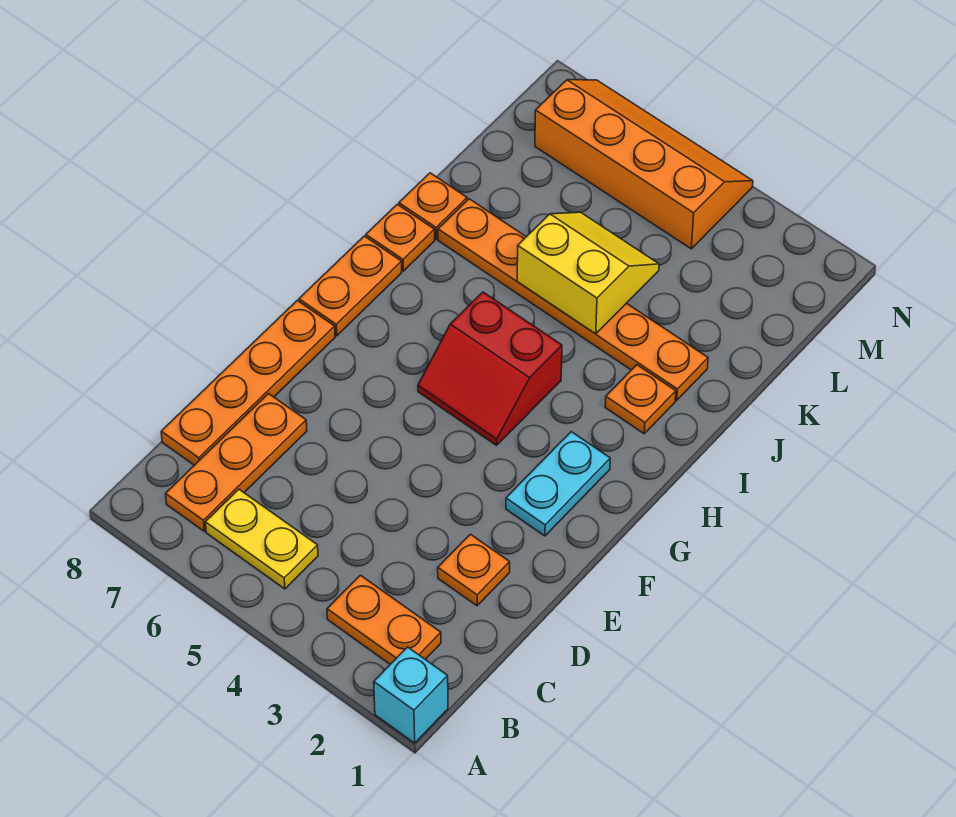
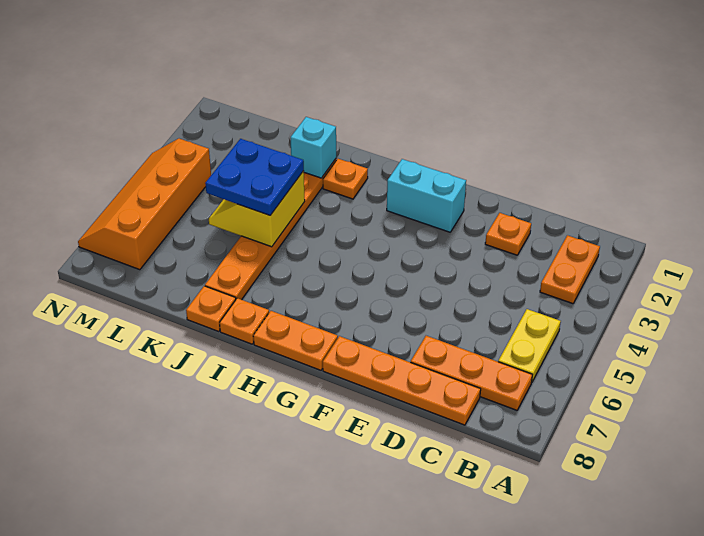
cyan brick A1 level 1 -> cyan brick J2 level 2
cyan plate F2:G2 level 1 -> cyan brick F2:G2 level 1
red slope G4:H5 level 1 top H -> none
none -> blue plate J4:K5 level 3

